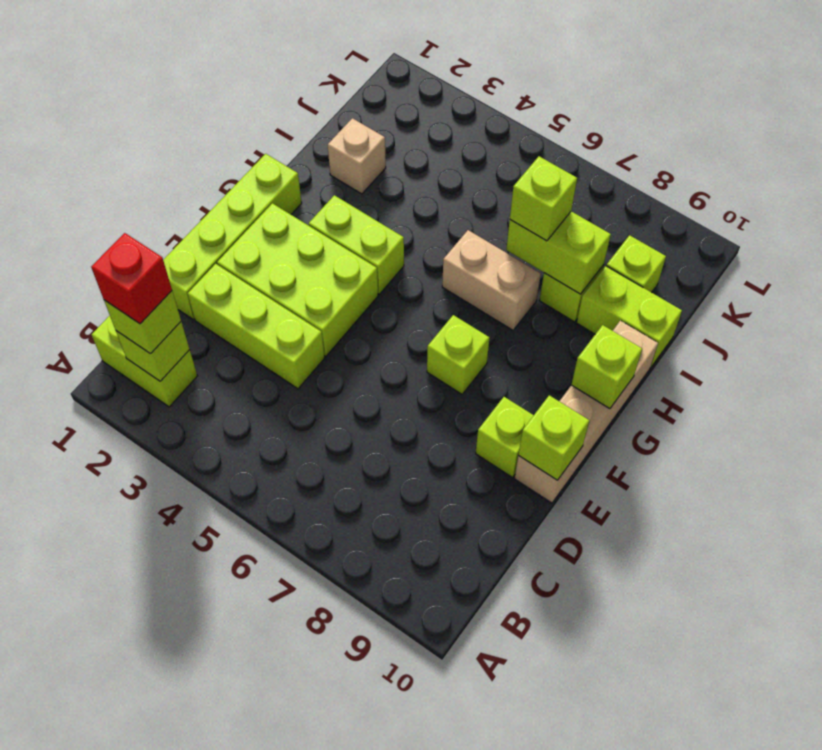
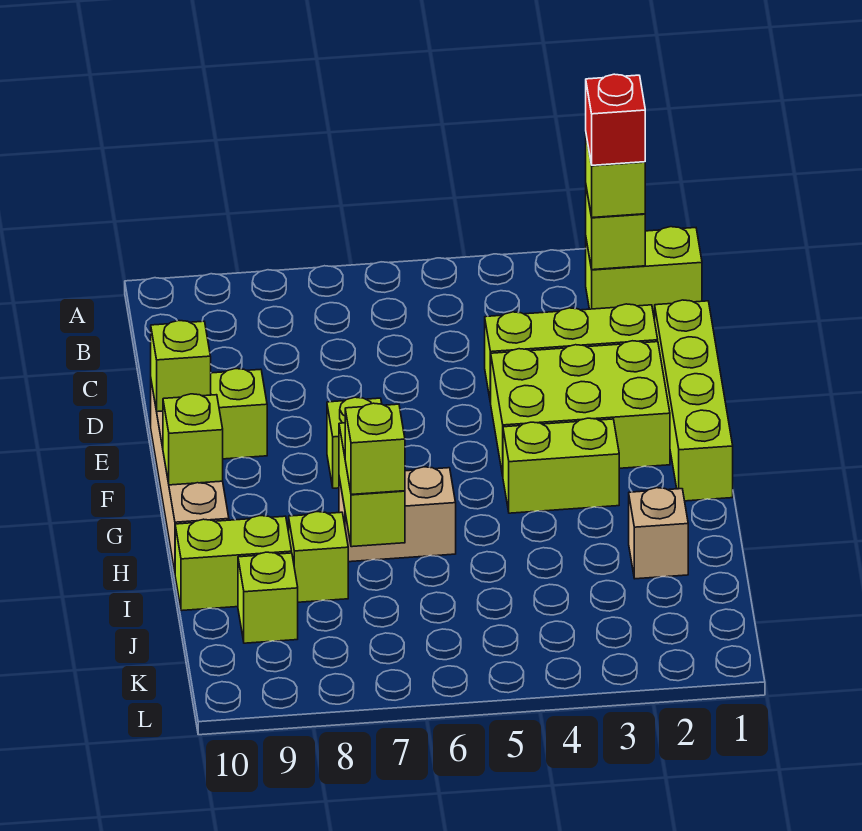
lime brick I7:I8 level 2 -> lime brick H7:I7 level 2

